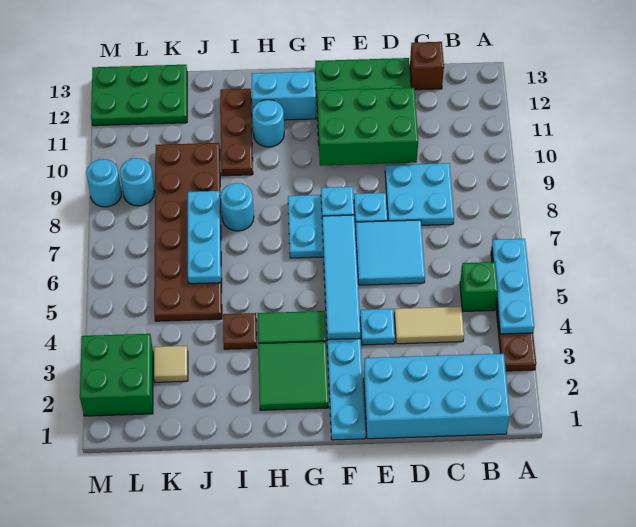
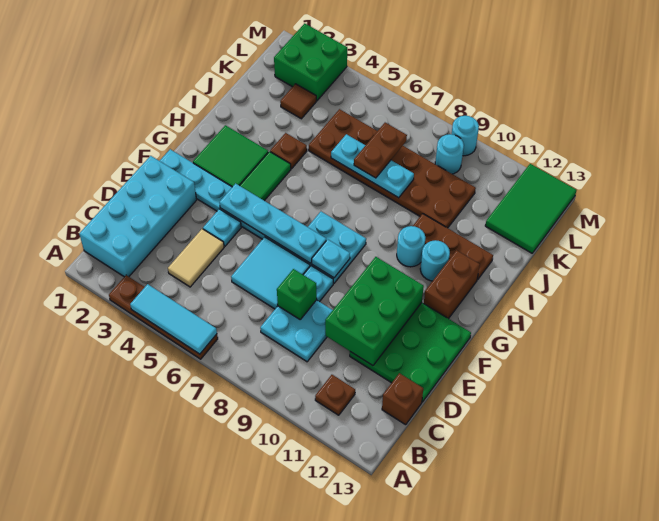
cyan plate A4:A6 level 2 -> cyan tile A4:A6 level 2
green brick B5 level 1 -> green brick D8 level 2
none -> brown plate B11 level 1
cyan tile F4:F7 level 2 -> cyan plate F4:F7 level 2
cyan brick G12:H12 level 1 -> brown brick G12:H12 level 1
cyan round brick I8 level 1 -> cyan round brick H10 level 1
none -> brown plate J7:K7 level 3
tan tile K3 level 1 -> brown tile K3 level 1
green plate K12:M13 level 1 -> green tile K12:M13 level 1

